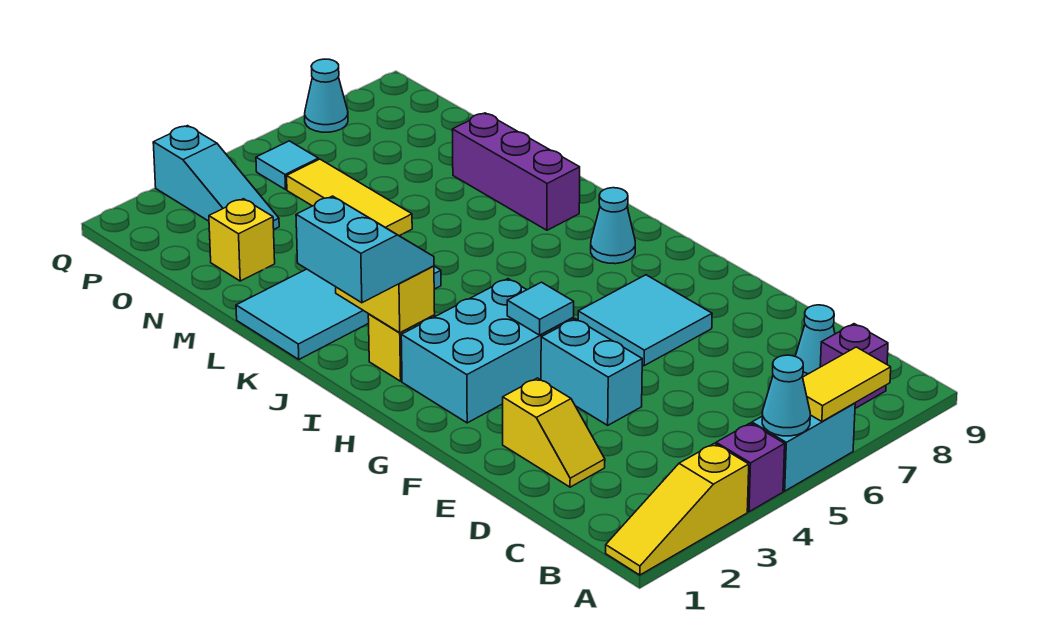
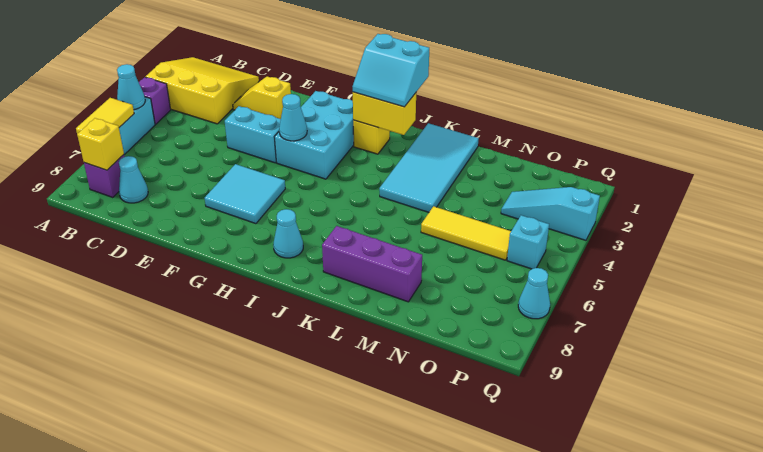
yellow slope A1:A3 level 1 top 3 -> yellow slope A1:C3 level 1 top 3
cyan tile G4 level 2 -> cyan cone G4 level 2
yellow brick N2 level 1 -> yellow brick B8 level 2
cyan tile P5 level 1 -> cyan brick P5 level 1

